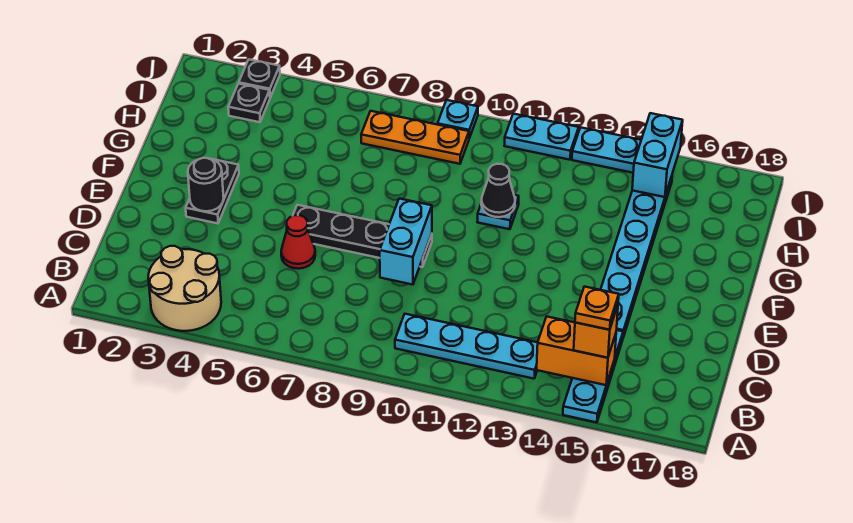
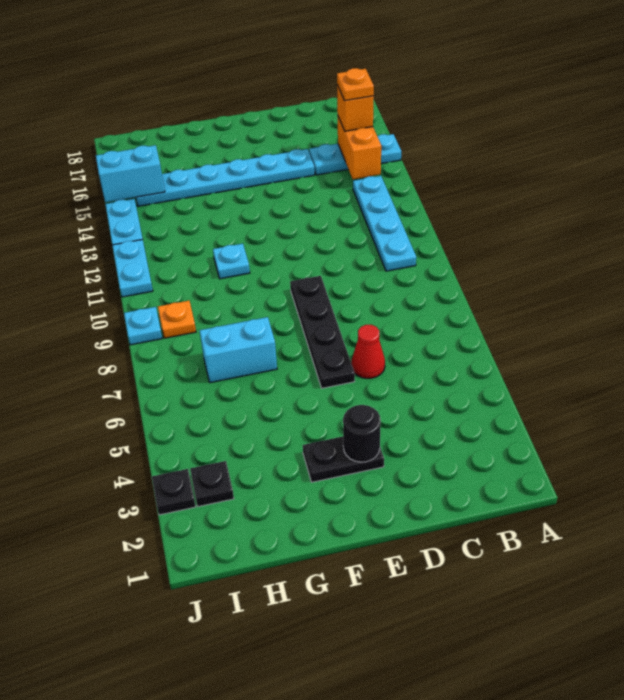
tan round brick A3:B4 level 1 -> none
cyan brick D9:E9 level 2 -> cyan brick G7:H7 level 1
black cone G11 level 2 -> none
orange plate I7:I9 level 1 -> orange plate I9 level 1

